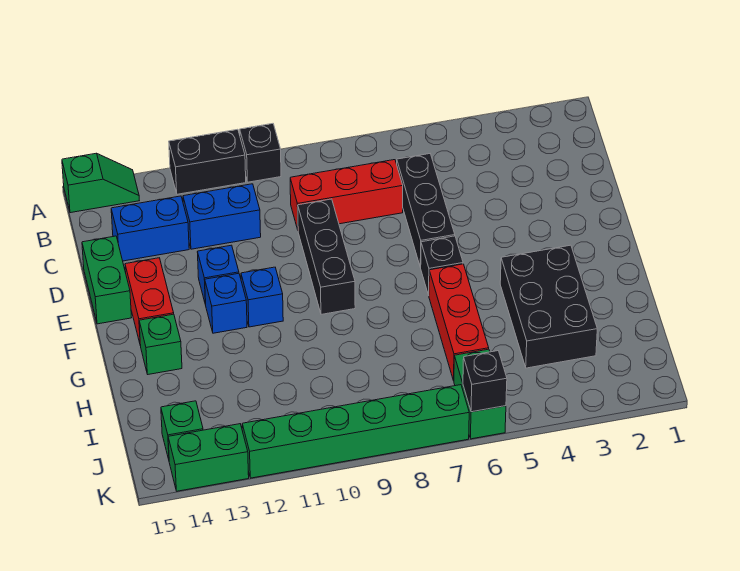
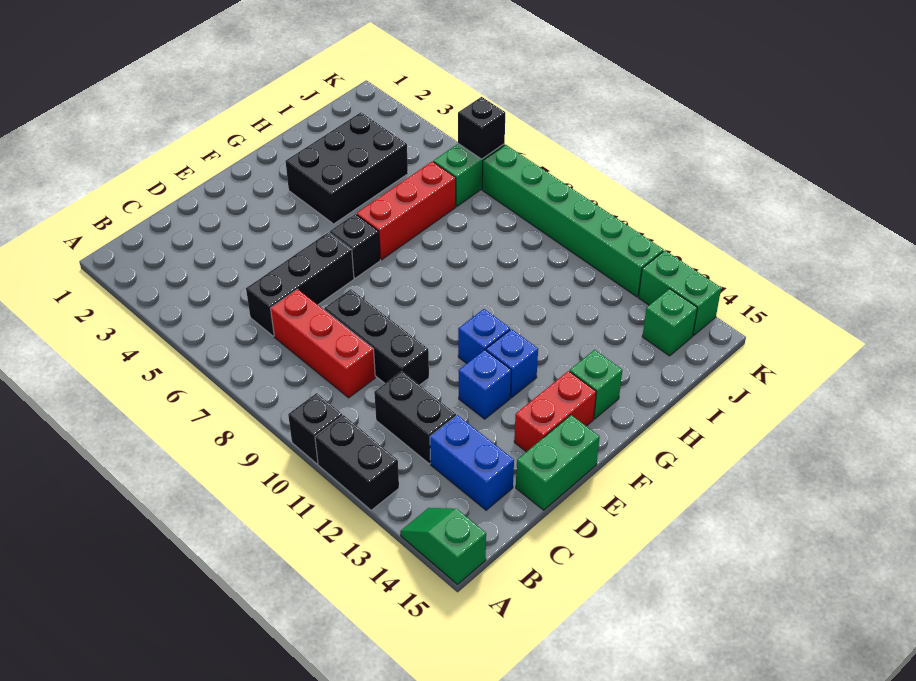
blue brick C11:C12 level 1 -> black brick C11:C12 level 1
black brick D9:F9 level 1 -> black brick D8:D10 level 1

